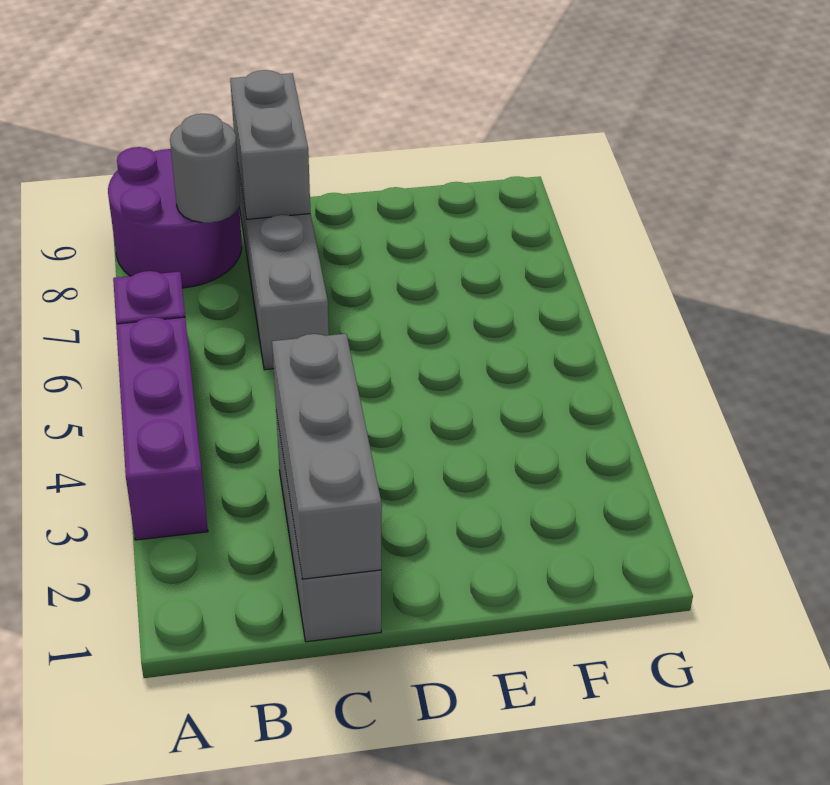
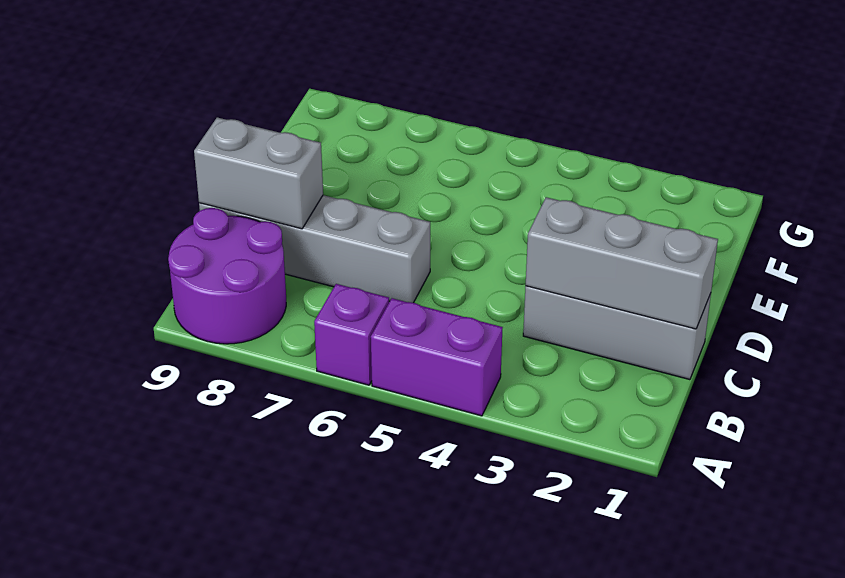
purple brick A3:A5 level 1 -> purple brick A4:A5 level 1
grey round brick B8 level 2 -> none

